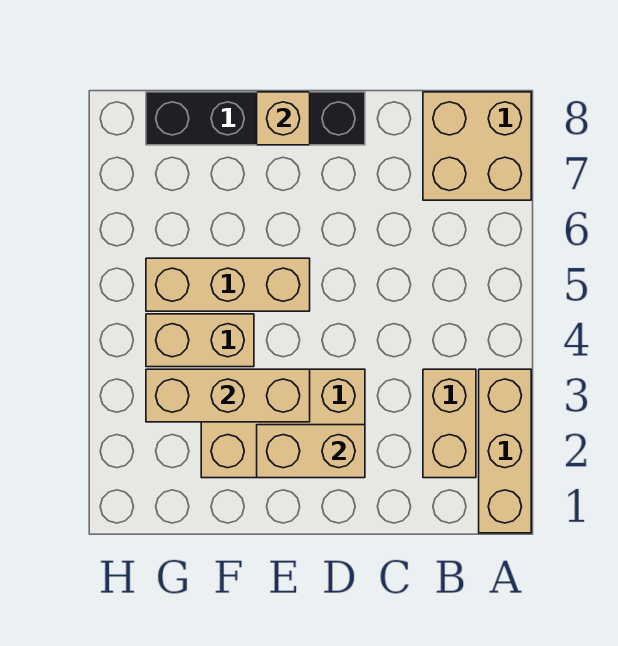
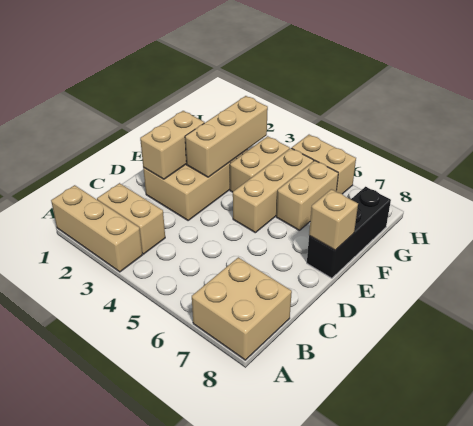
black brick D8:G8 level 1 -> black brick E8:G8 level 1
none -> tan brick F6:G6 level 1
none -> tan brick H5:H6 level 1

